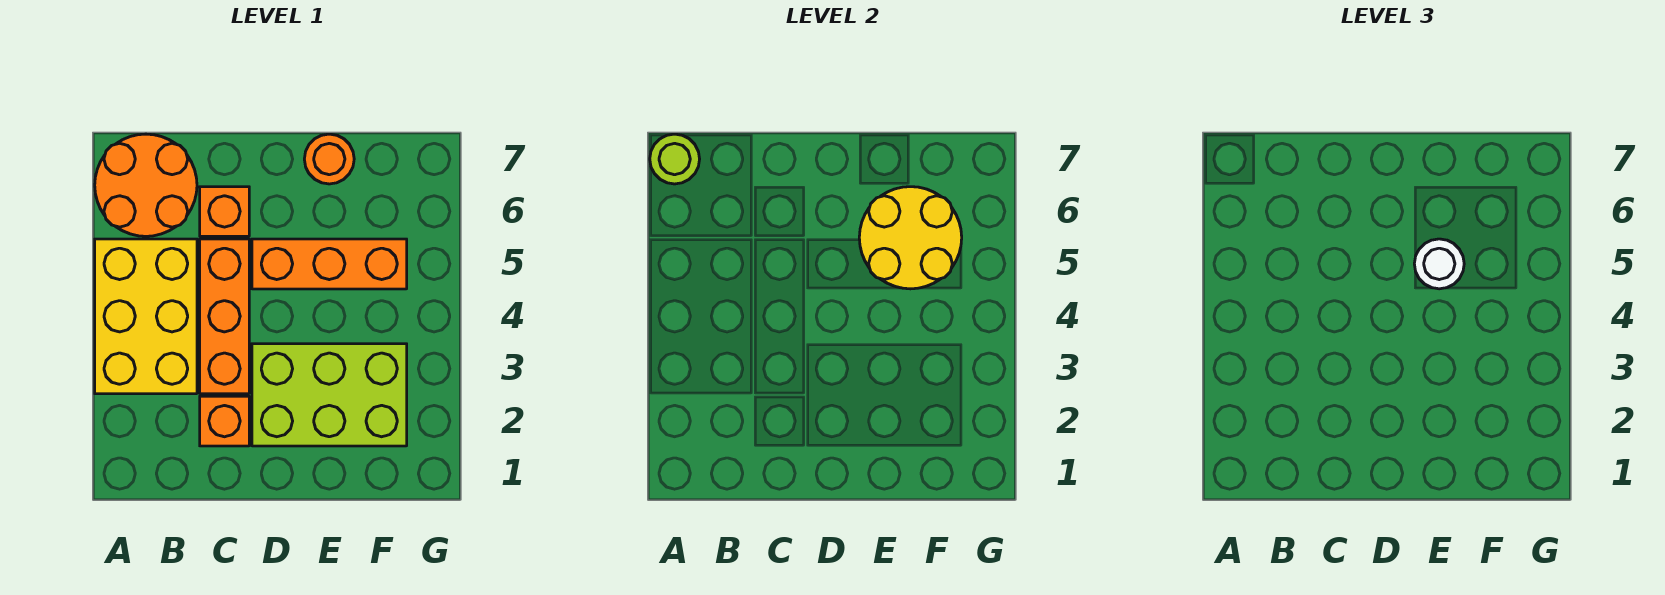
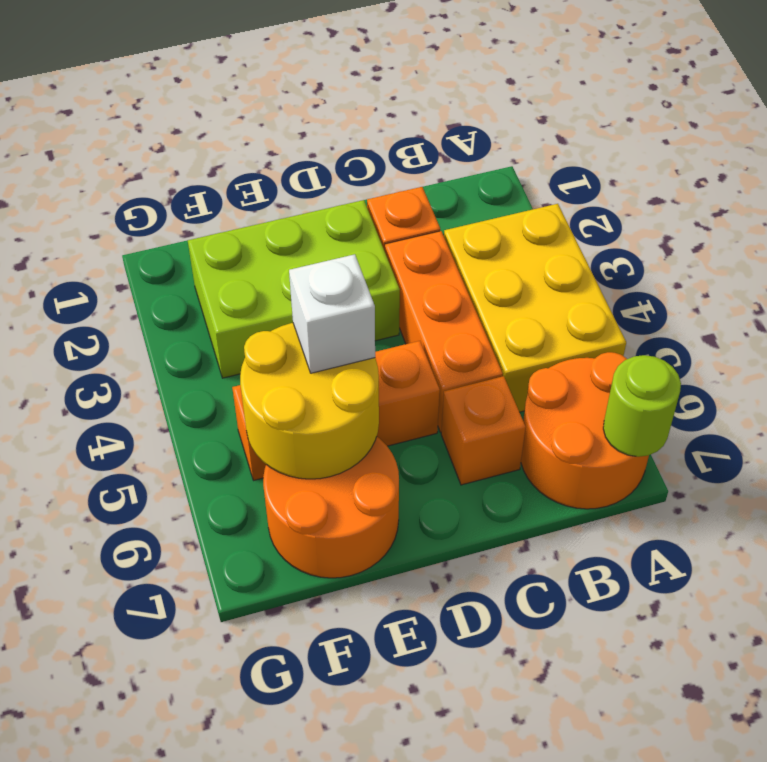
white round brick E5 level 3 -> white brick E5 level 3
orange round brick E7 level 1 -> orange round brick E6:F7 level 1

